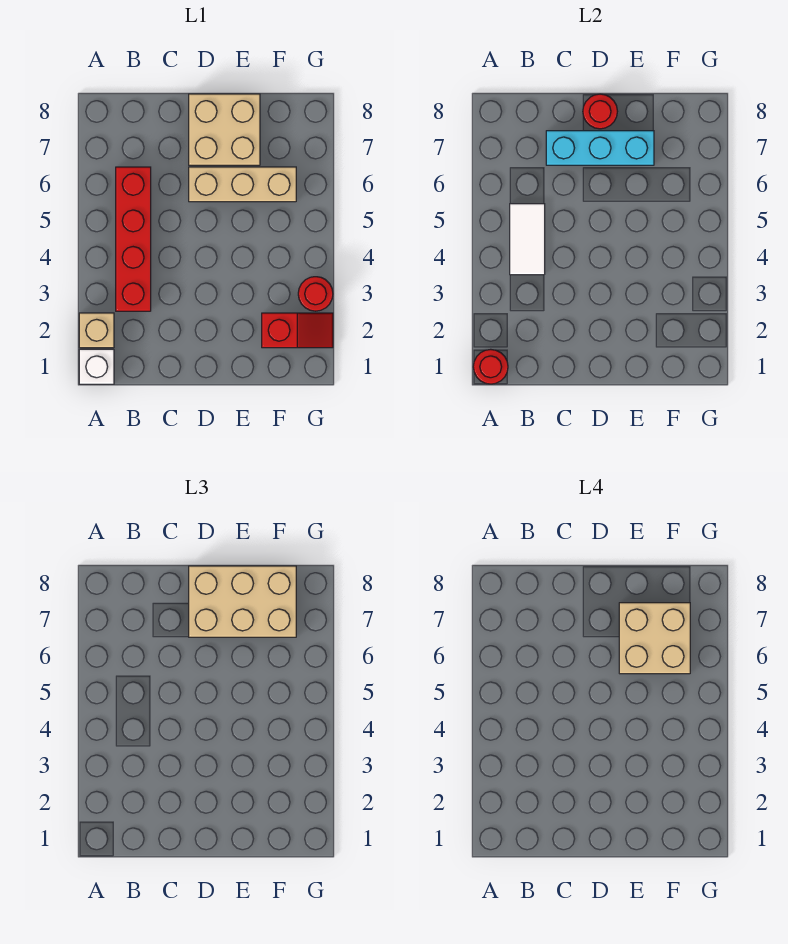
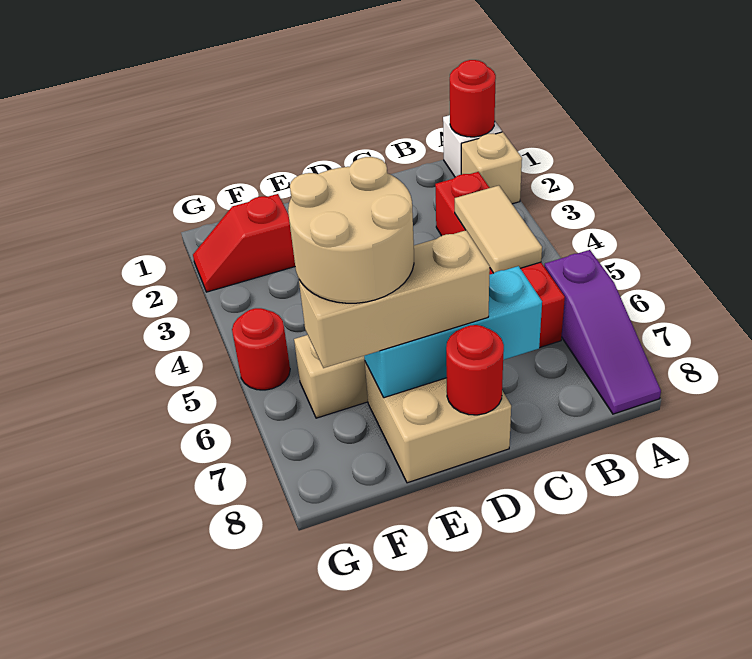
none -> purple slope A6:A8 level 1 top 6
white tile B4:B5 level 2 -> tan tile B4:B5 level 2
tan brick D7:F8 level 3 -> tan brick D7:F7 level 3
tan brick E6:F7 level 4 -> tan round brick E6:F7 level 4
red round brick G3 level 1 -> red round brick G5 level 1

